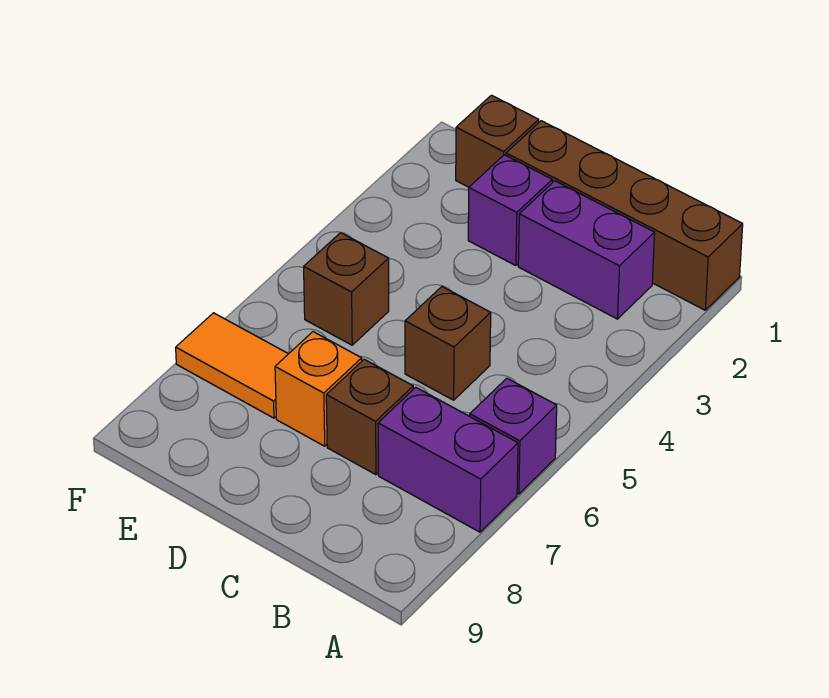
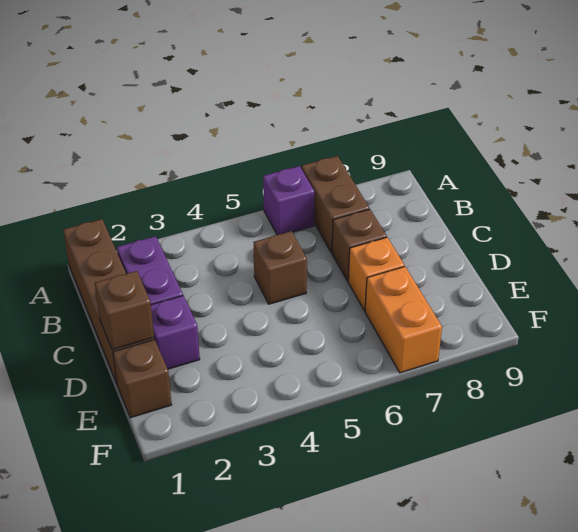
purple brick A7:B7 level 1 -> brown brick A7:B7 level 1
brown brick E5 level 1 -> brown brick D1 level 2
orange tile E7:F7 level 1 -> orange brick E7:F7 level 1

